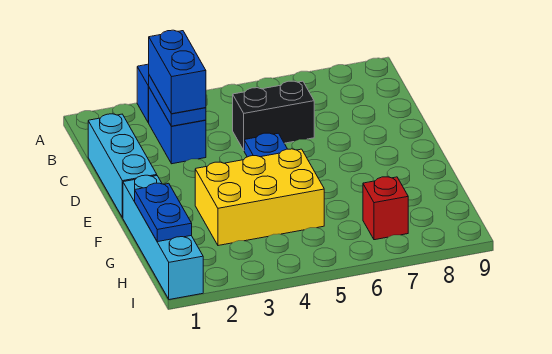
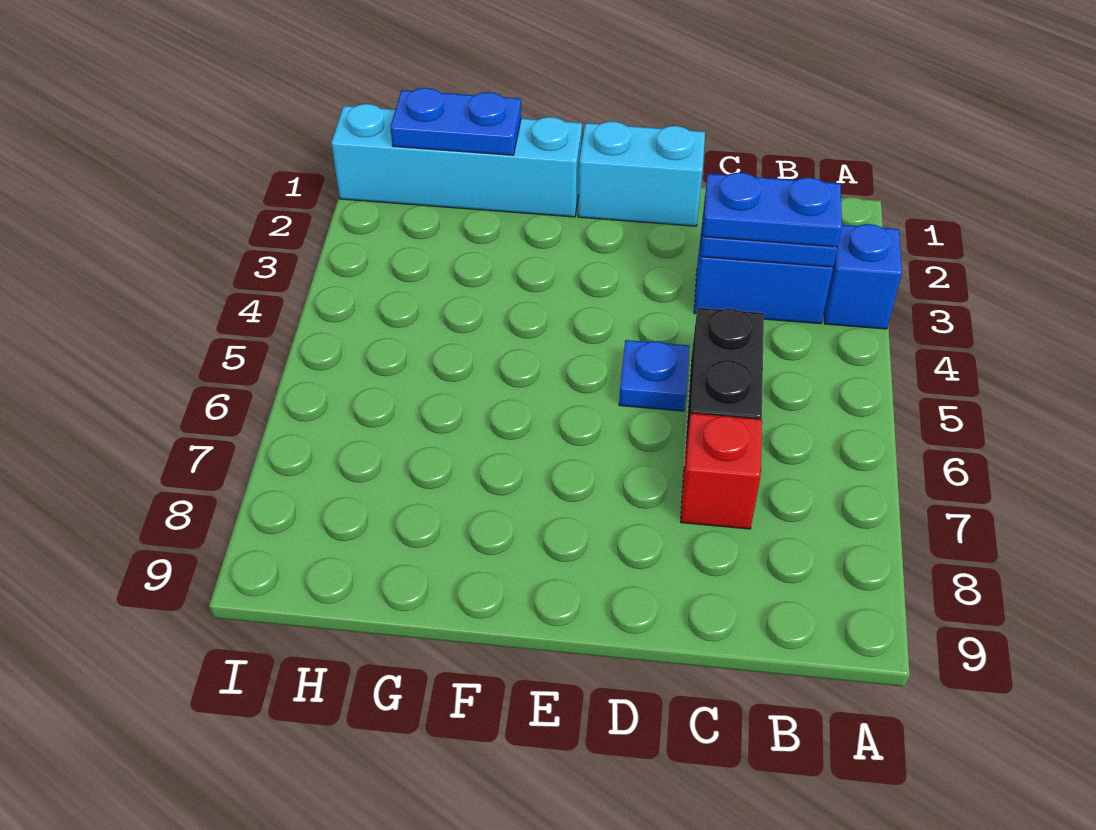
blue brick B3:C3 level 3 -> blue plate B3:C3 level 3
cyan brick C1:E1 level 1 -> cyan brick D1:E1 level 1
yellow brick F3:G5 level 1 -> none
red brick H7 level 1 -> red brick C7 level 1

